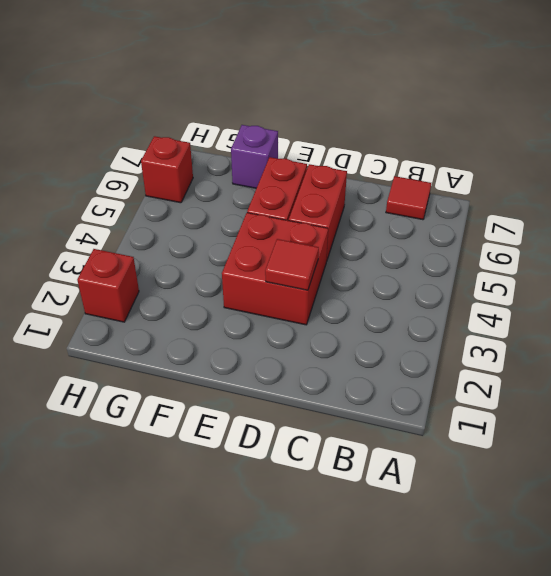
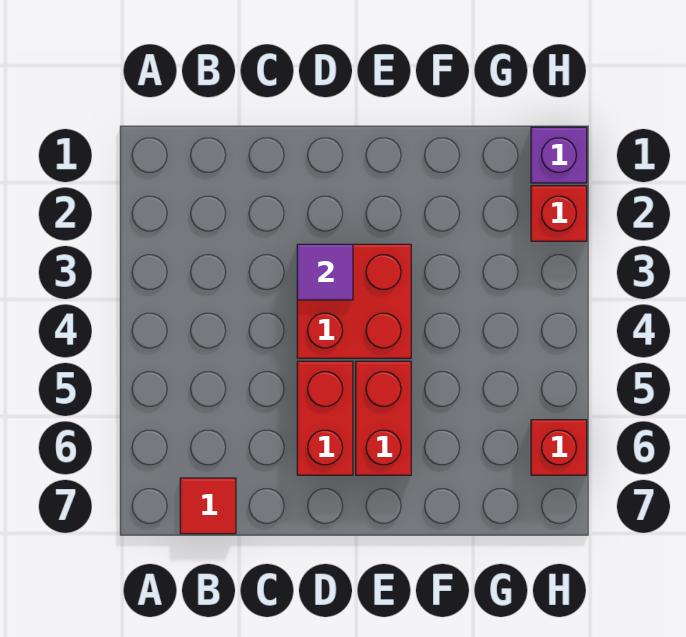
red tile D3 level 2 -> purple tile D3 level 2
purple brick F7 level 1 -> purple brick H1 level 1

